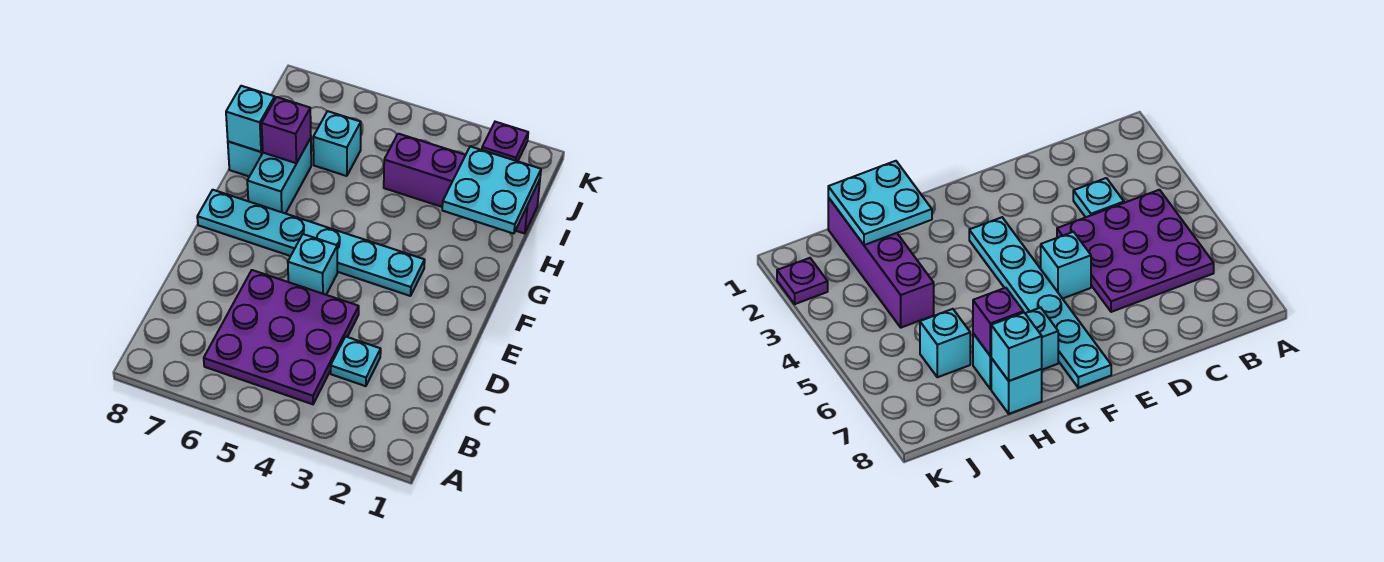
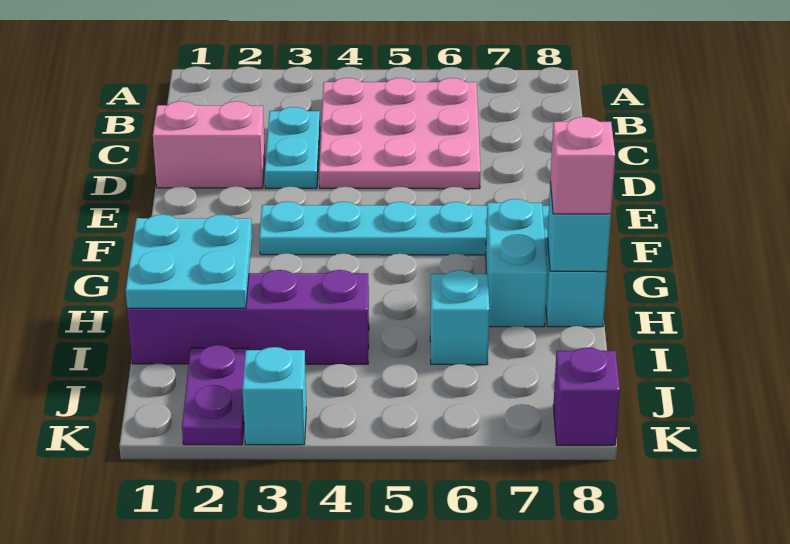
purple plate B4:D6 level 1 -> pink plate B4:D6 level 1
cyan plate C3 level 1 -> cyan plate C3:D3 level 1
none -> pink brick D1:D2 level 1
cyan brick E5 level 1 -> cyan brick K3 level 1
purple brick H7 level 2 -> purple brick K8 level 1
none -> pink brick H8 level 3
purple plate K2 level 1 -> purple plate J2:K2 level 1

